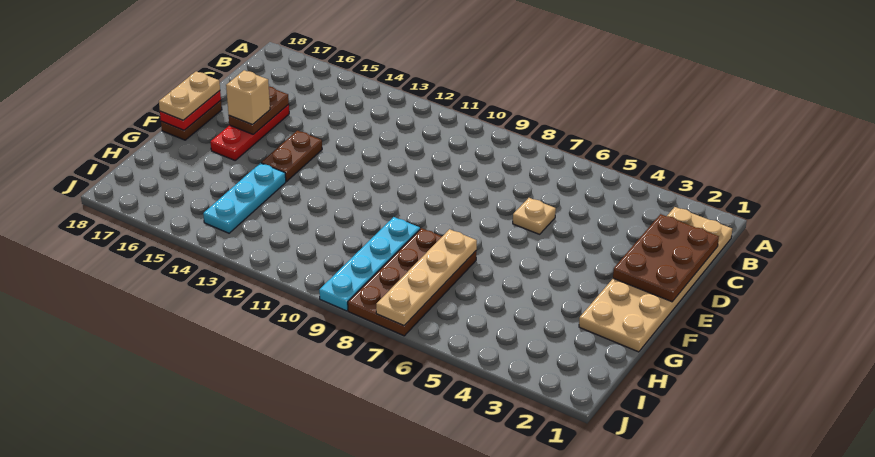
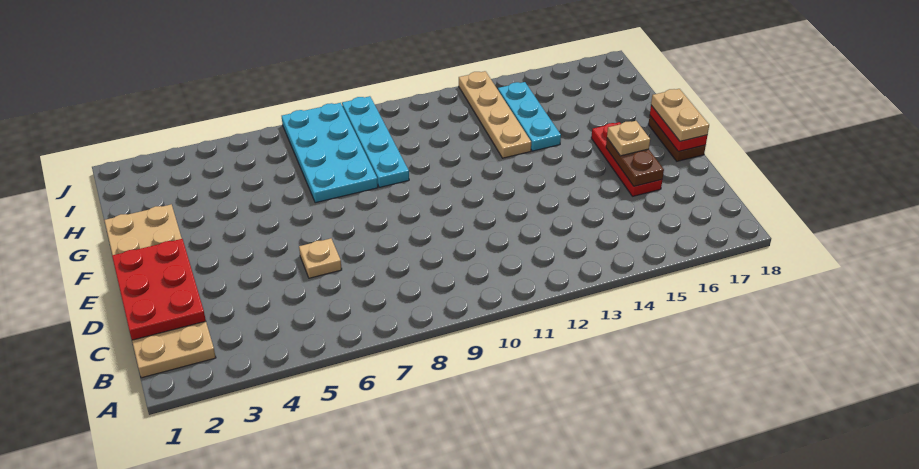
brown plate C1:E2 level 2 -> red plate C1:E2 level 2
brown plate E14:F14 level 1 -> none
tan brick E16 level 3 -> tan plate E16 level 3
brown plate G7:J8 level 1 -> cyan plate G7:J8 level 1
tan plate G7:J7 level 2 -> tan plate G13:J13 level 1

